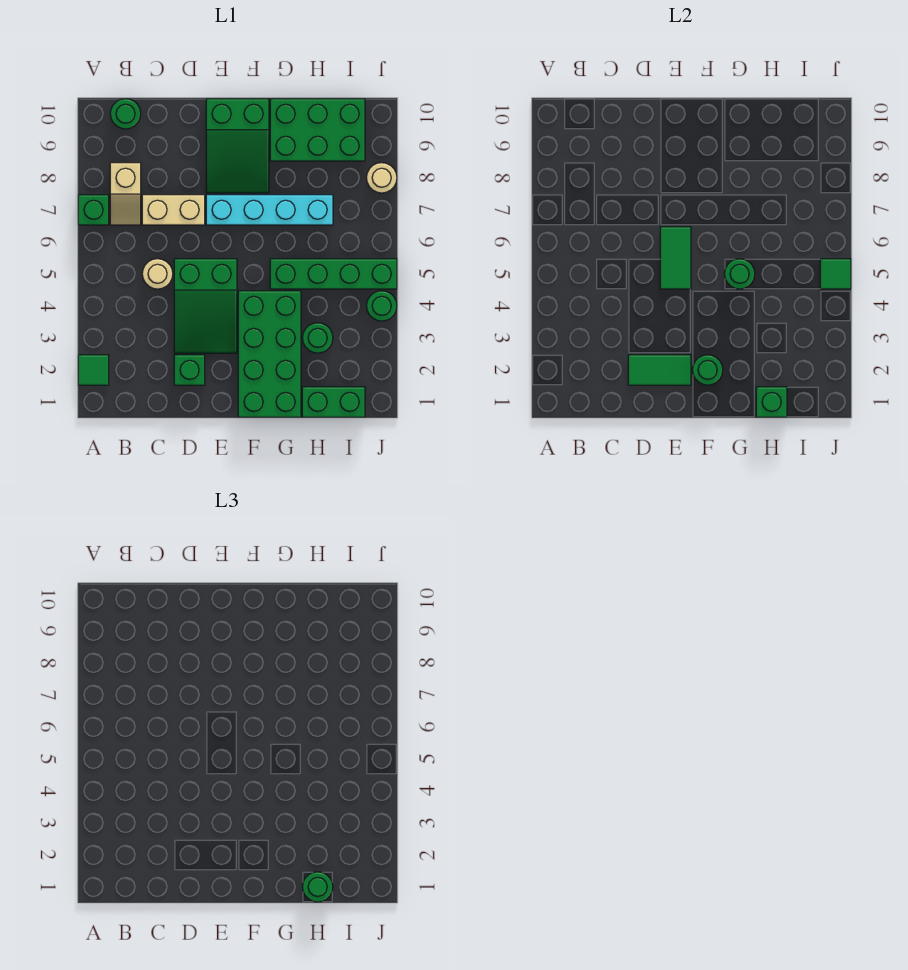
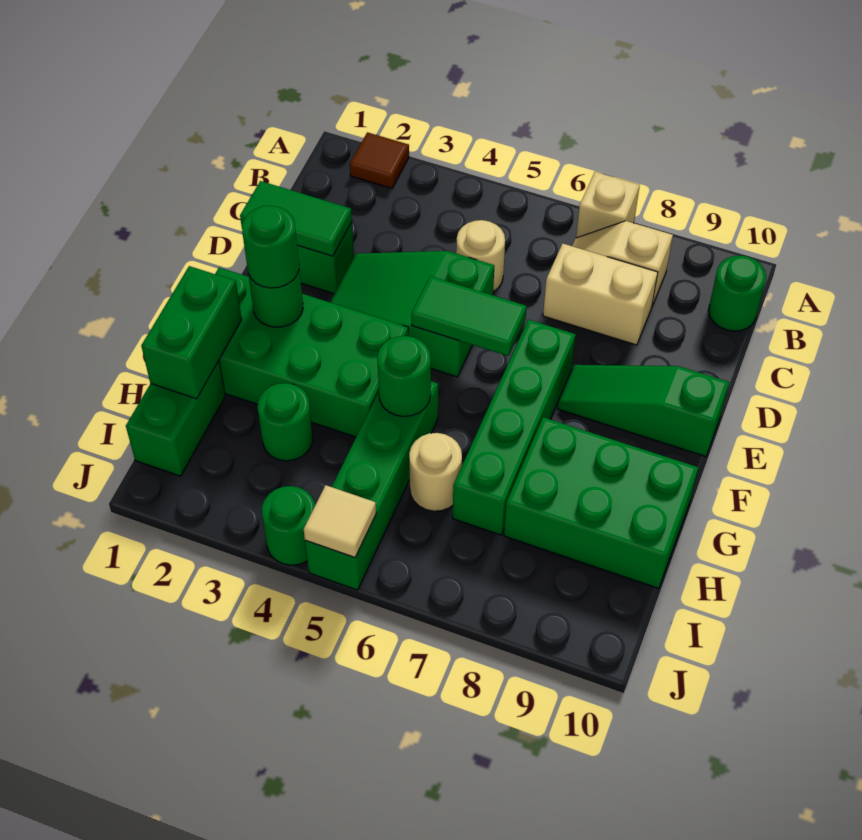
green tile A2 level 1 -> brown tile A2 level 1
green brick A7 level 1 -> tan brick A7 level 1
tan brick C7:D7 level 1 -> tan brick C7:C8 level 1
green tile D2:E2 level 2 -> green tile D1:D2 level 2
cyan brick E7:H7 level 1 -> green brick E7:H7 level 1
green slope E8:F10 level 1 top 10 -> green slope E8:E10 level 1 top 10
green brick G9:I10 level 1 -> green brick G8:H10 level 1
green brick H1 level 2 -> green brick G1:H1 level 2
green round brick H1 level 3 -> green round brick F2 level 3
green tile J5 level 2 -> tan tile J5 level 2
tan round brick J8 level 1 -> tan round brick H6 level 1

